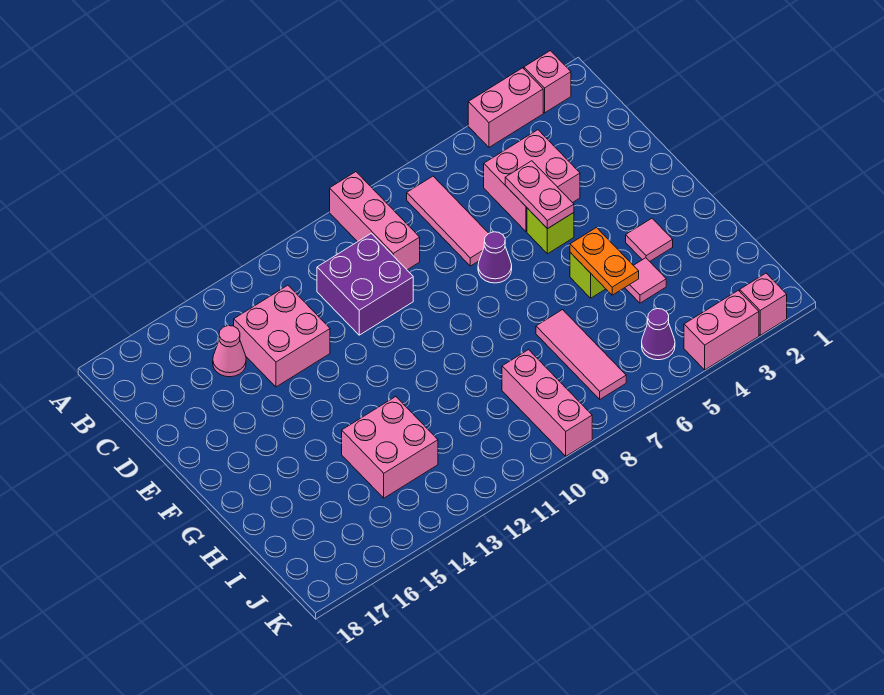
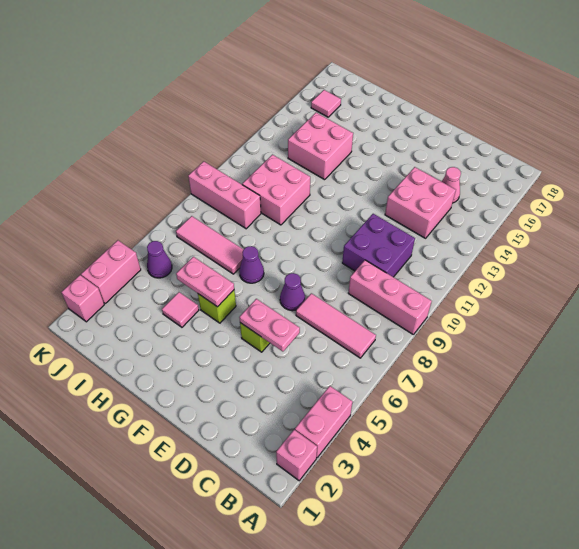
pink brick C4:D5 level 1 -> pink brick H10:I11 level 1
pink tile G3 level 1 -> pink tile J16 level 1
orange plate G5:H5 level 2 -> pink plate G5:H5 level 2
none -> purple cone G7 level 1

